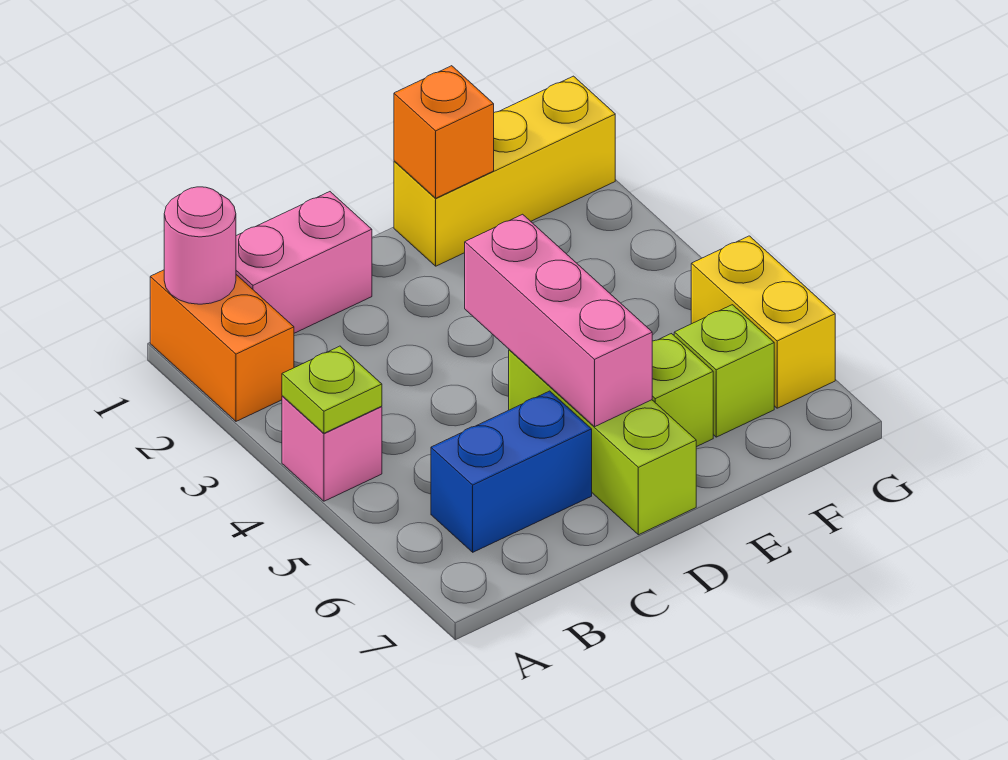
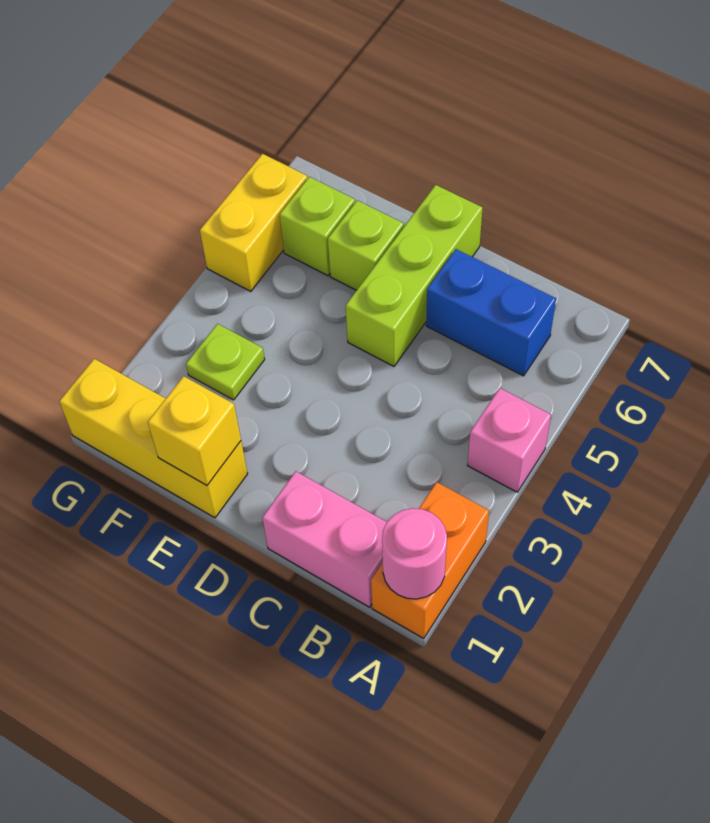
lime plate A4 level 2 -> lime plate F3 level 1
pink brick D4:D6 level 2 -> none
orange brick E1 level 2 -> yellow brick E1 level 2

